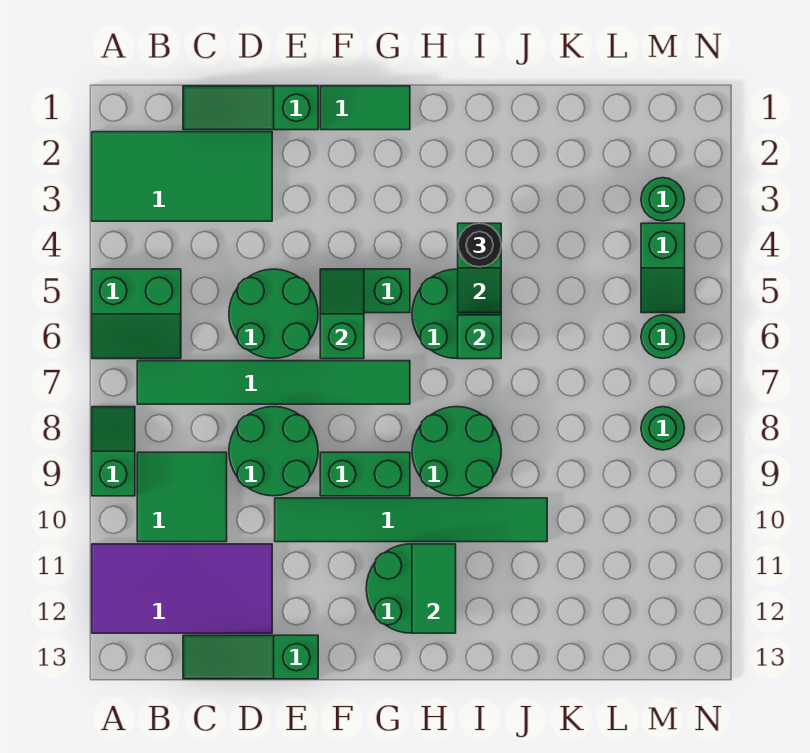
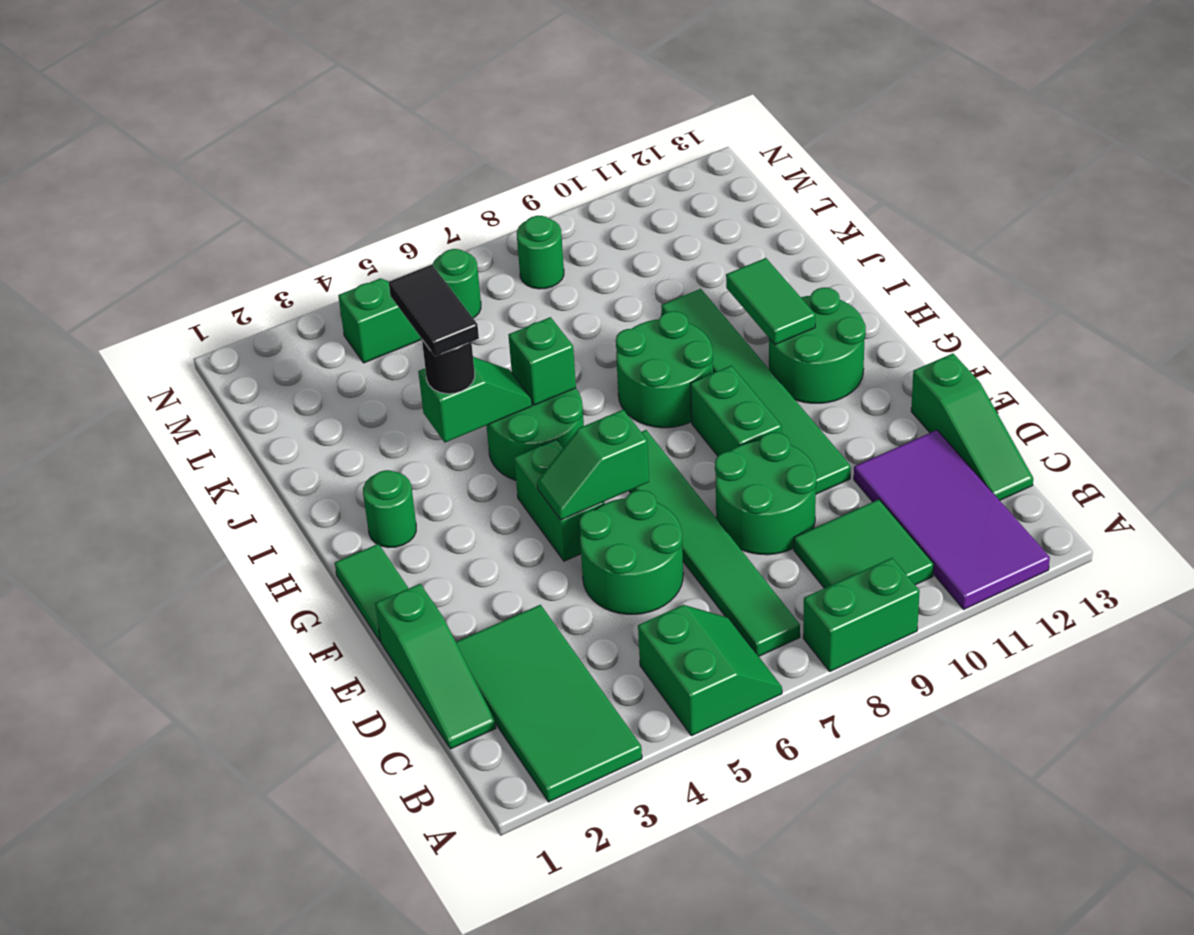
green slope A8:A9 level 1 top 9 -> green brick A8:A9 level 1
green tile H11:H12 level 2 -> green tile H11:I11 level 2
none -> black tile I4:J4 level 4
green round brick M3 level 1 -> green round brick H2 level 1

